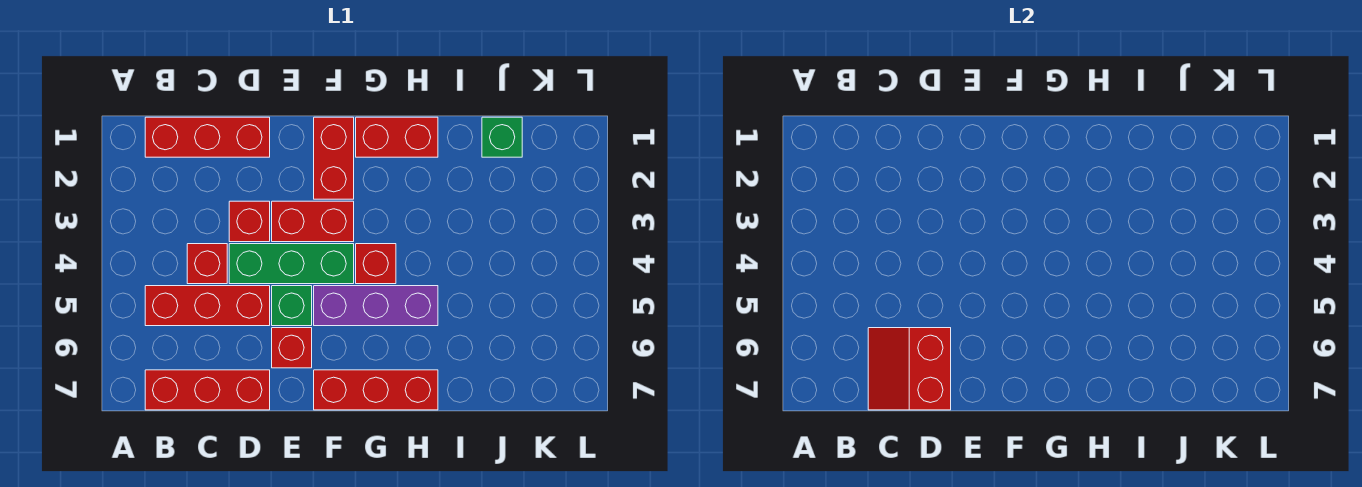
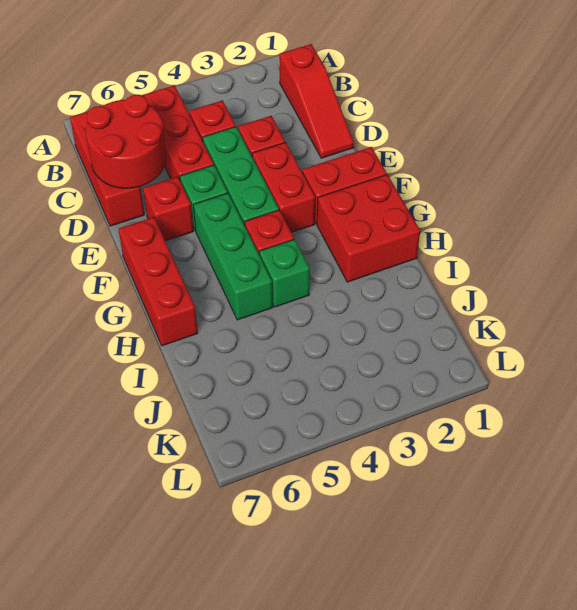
red brick B1:D1 level 1 -> red slope B1:D1 level 1 top B
red slope C6:D7 level 2 top D -> red round brick C6:D7 level 2
purple brick F5:H5 level 1 -> green brick F5:H5 level 1
red brick G1:H1 level 1 -> red brick G1:H2 level 1
green brick J1 level 1 -> green brick H4 level 1

